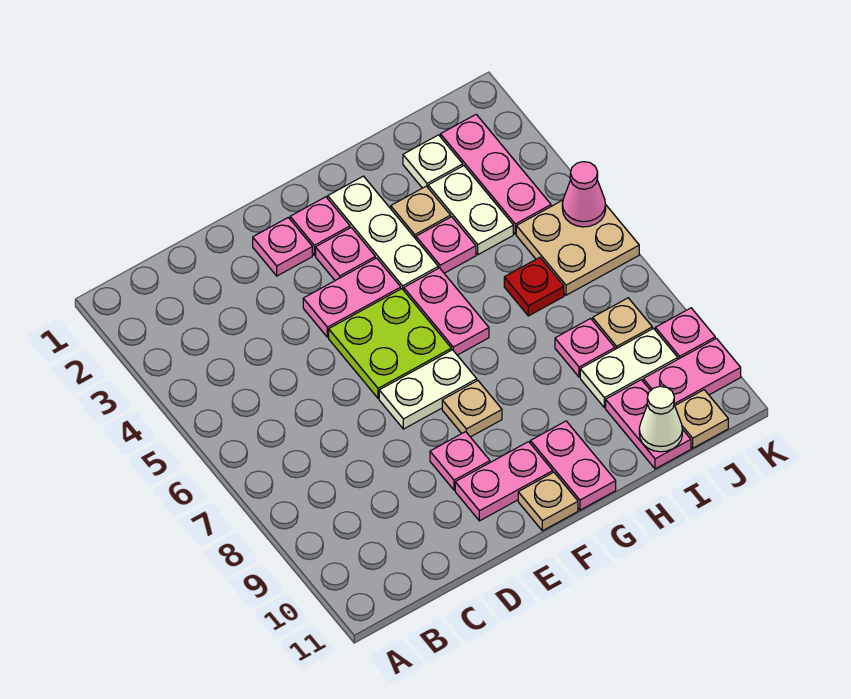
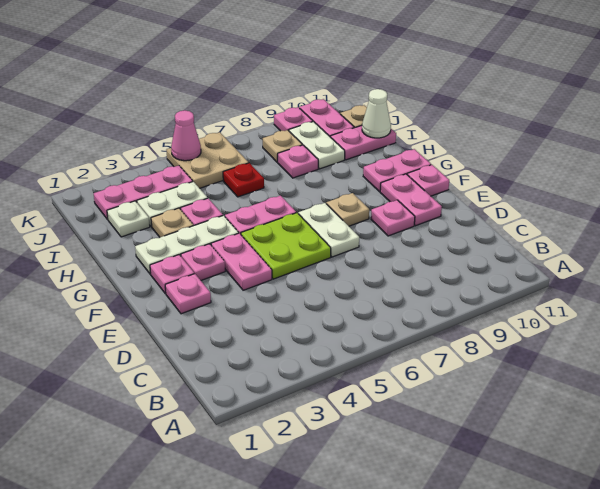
tan plate F11 level 1 -> pink plate F11 level 1

